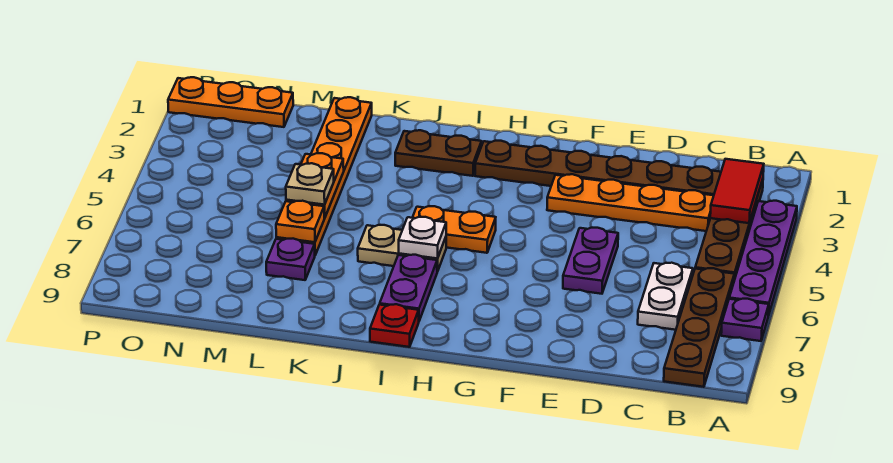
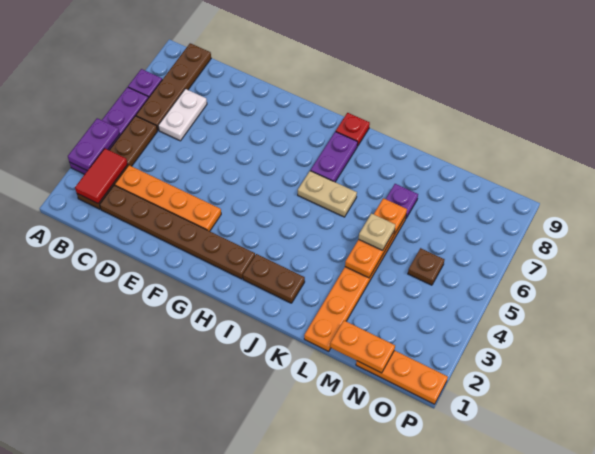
purple plate E5:E6 level 1 -> purple plate A3:A4 level 2
orange plate H5:I5 level 1 -> orange plate M1:N1 level 2
white plate I6 level 2 -> none
none -> brown plate N5 level 1

